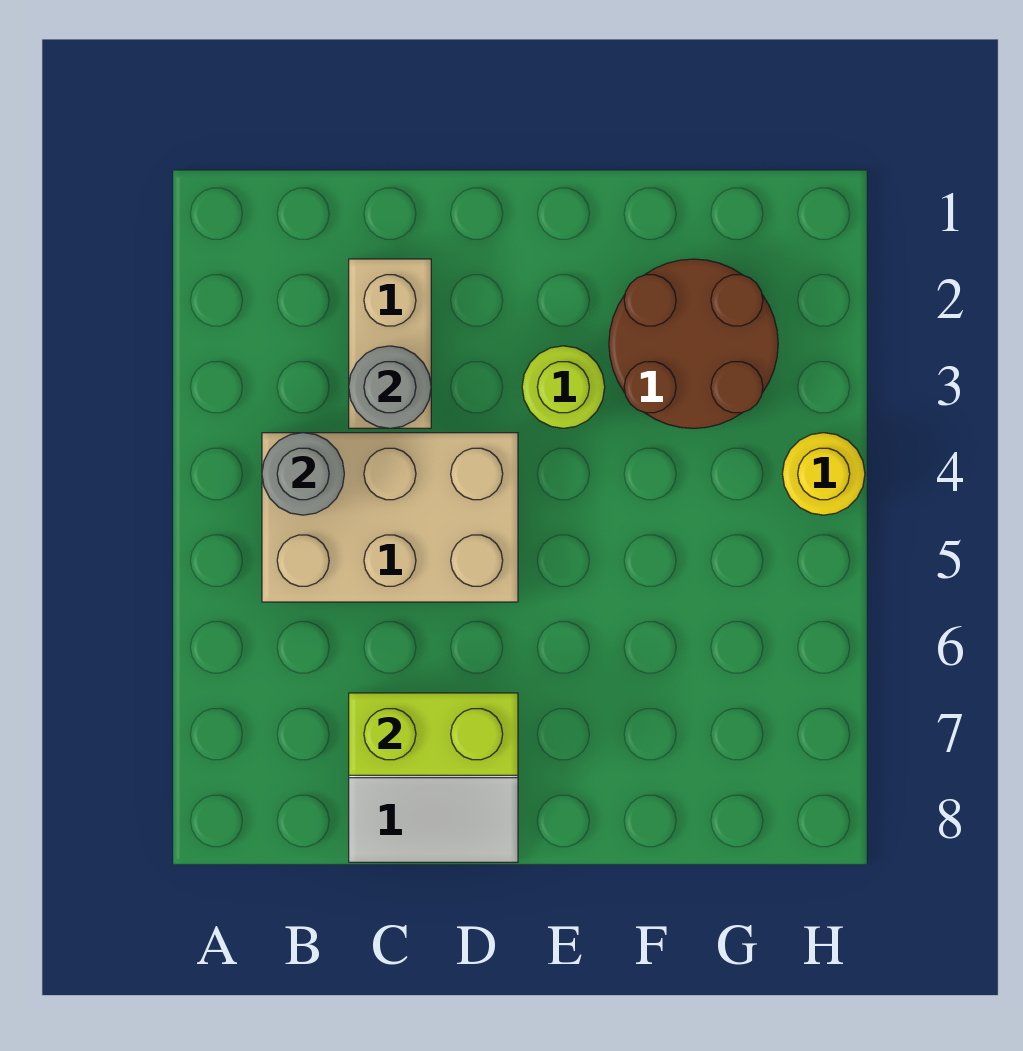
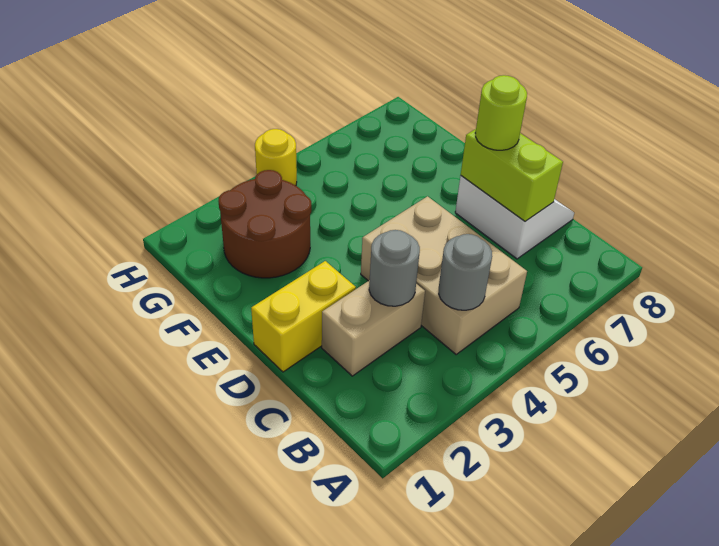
none -> yellow brick D1:D2 level 1
lime round brick E3 level 1 -> lime round brick D7 level 3

